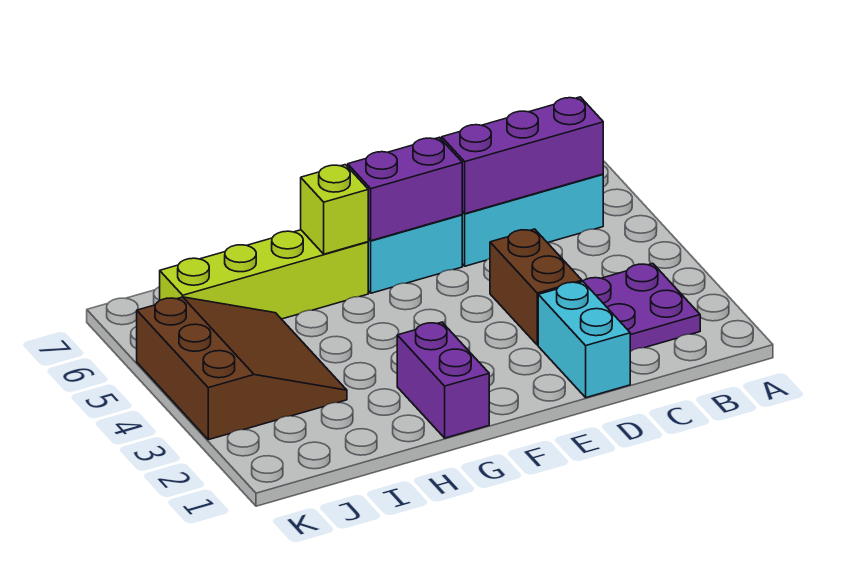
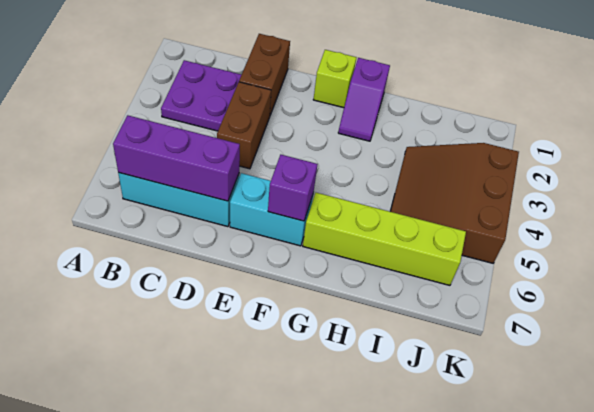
cyan brick D1:D2 level 1 -> brown brick D1:D2 level 1
purple brick E6:F6 level 2 -> purple brick F6 level 2
purple brick G1:G2 level 1 -> purple slope G1:G2 level 1 top 1
lime brick G6 level 2 -> lime brick F1 level 1

